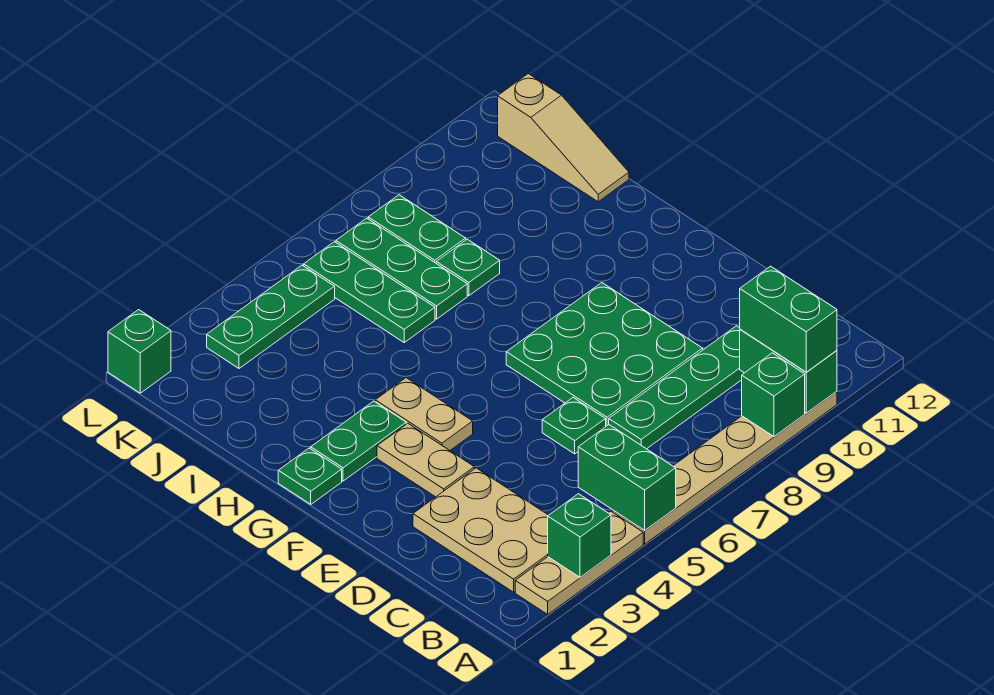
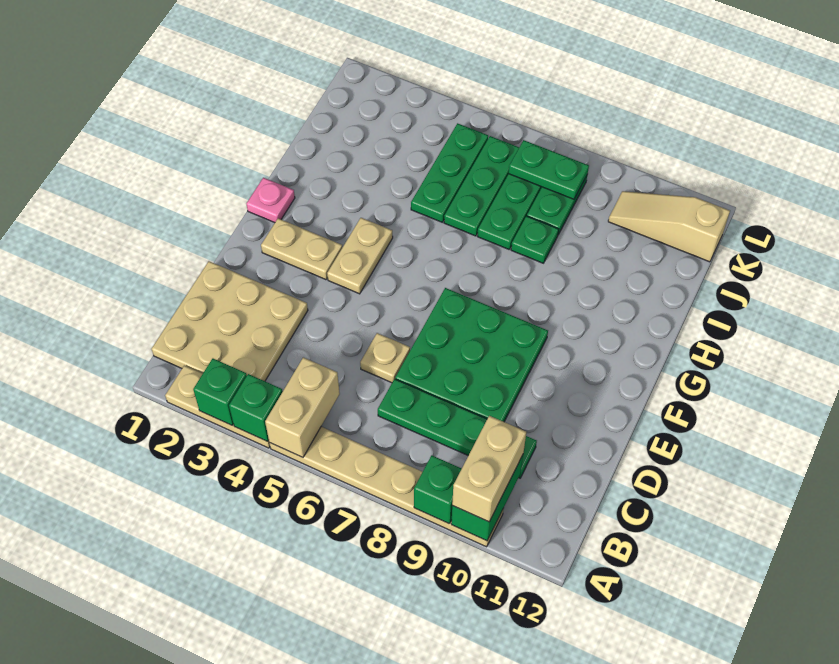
green brick A5:B5 level 2 -> tan brick A5:B5 level 2
green brick A10:B10 level 3 -> tan brick A10:B10 level 3
tan plate B2:D3 level 1 -> tan plate B1:D3 level 1
green plate D6 level 1 -> tan plate D6 level 1
tan plate E3:F3 level 1 -> tan plate F2:F3 level 1
green plate G1 level 1 -> pink plate G1 level 1
green plate G2:G3 level 1 -> green plate K7:K8 level 2
tan slope I12:K12 level 1 top K -> tan slope K10:K12 level 1 top 12
green plate K3:K5 level 1 -> green plate I5:K5 level 1
green brick L1 level 1 -> green brick A4 level 2

